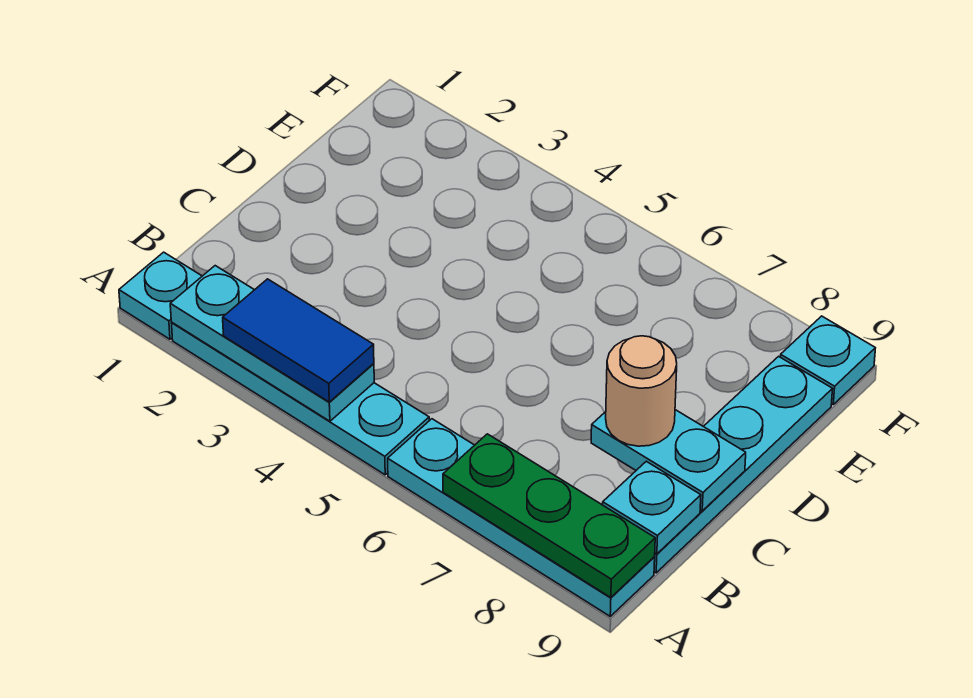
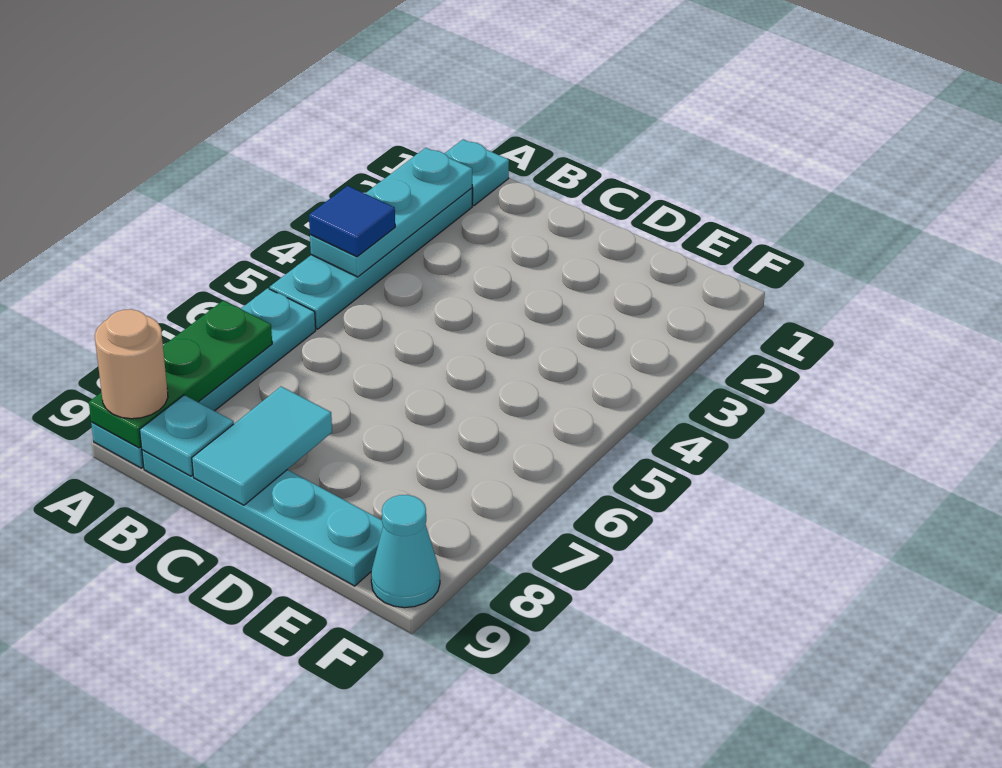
blue tile A3:A4 level 3 -> blue tile A4 level 3
cyan plate C8:C9 level 2 -> cyan tile C8:C9 level 2
tan round brick C8 level 3 -> tan round brick A9 level 3
cyan plate F9 level 1 -> cyan cone F9 level 1

